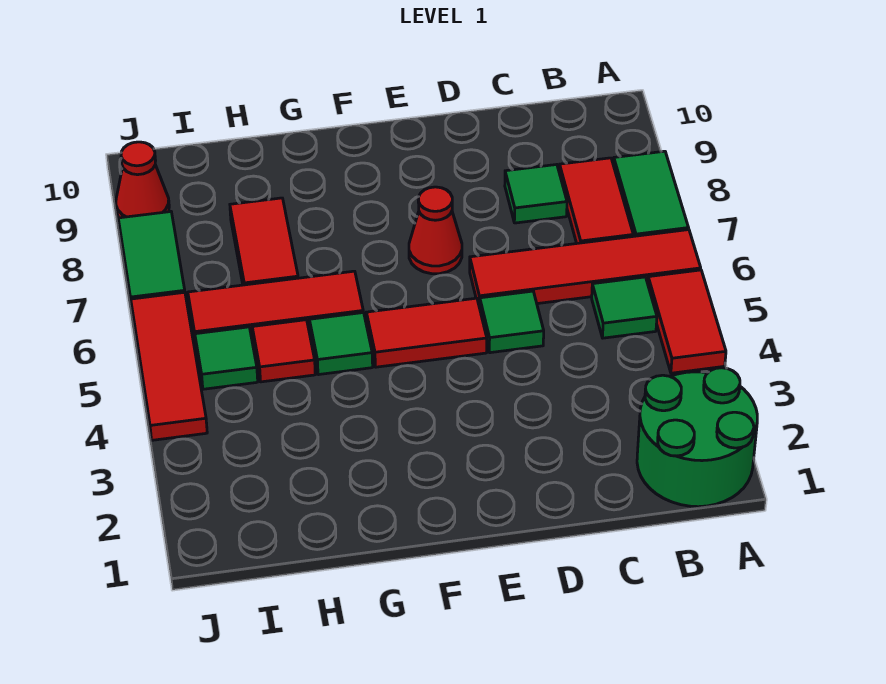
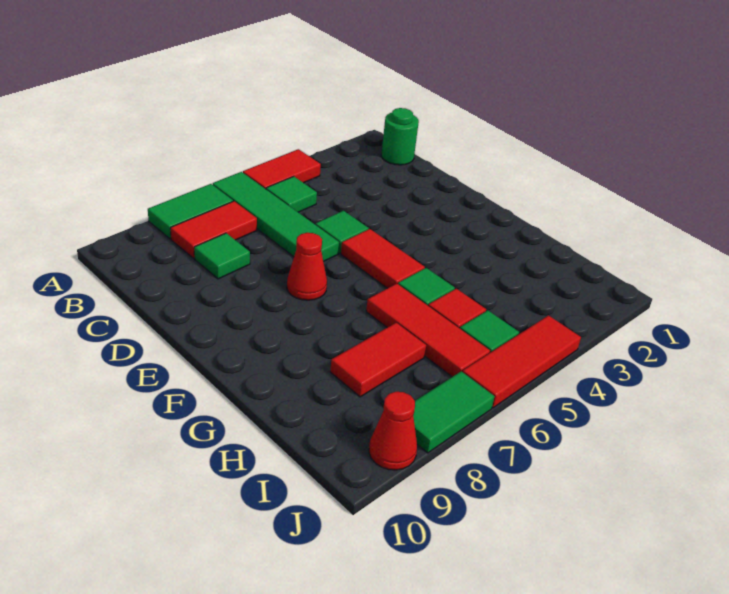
green round brick A1:B2 level 1 -> green round brick B1 level 1
red tile A6:D6 level 1 -> green tile A6:D6 level 1

